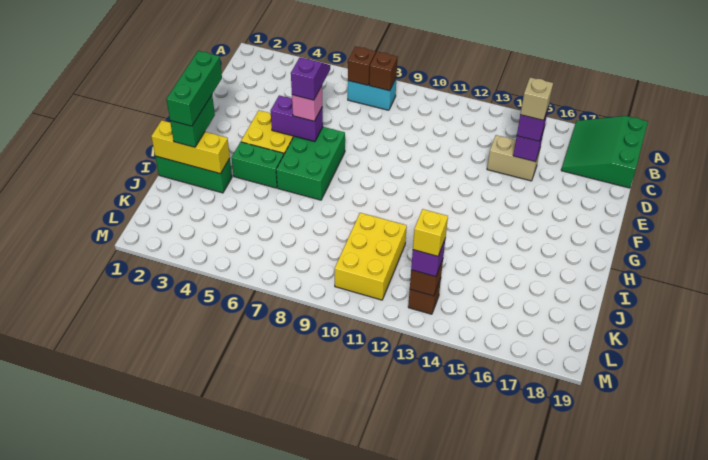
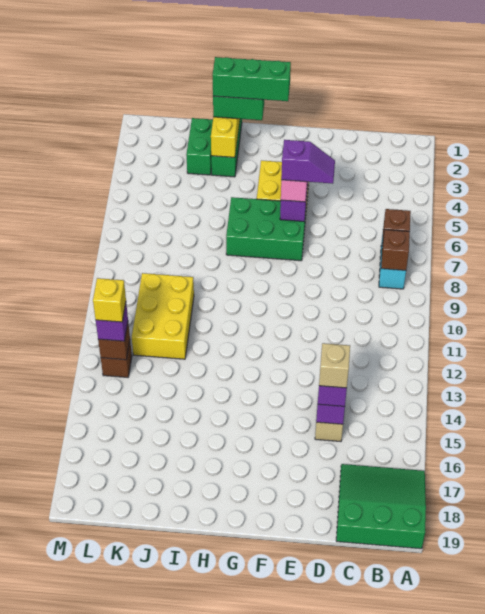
green brick H4:H5 level 1 -> green brick J2:J3 level 1
yellow brick J10:L11 level 1 -> yellow brick J10:K12 level 1

